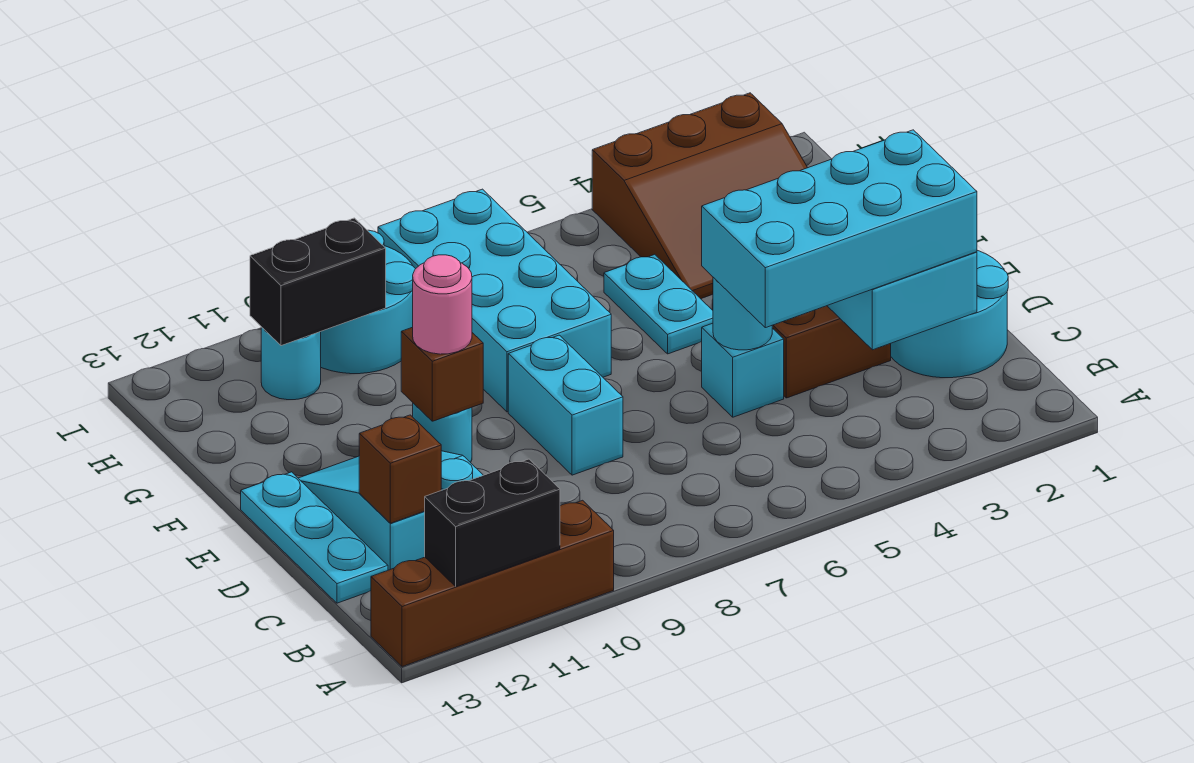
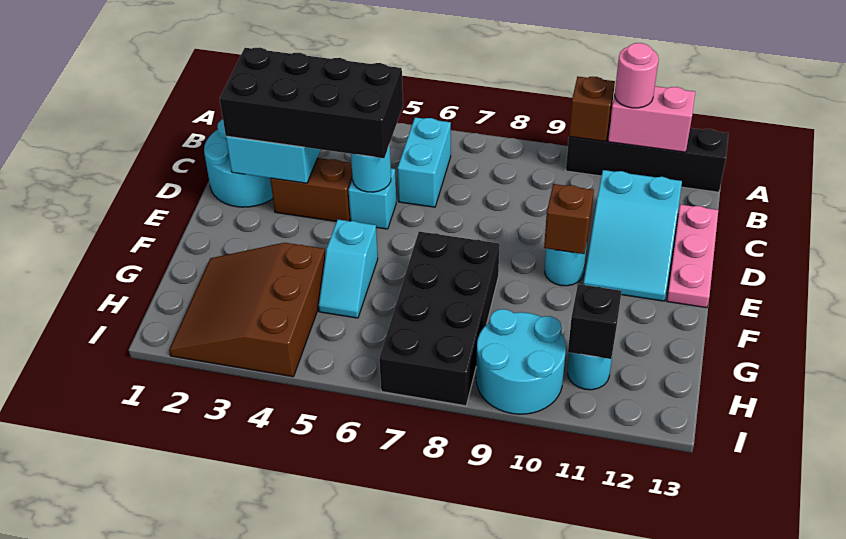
brown brick A10:A13 level 1 -> black brick A10:A13 level 1
black brick A11:A12 level 2 -> pink brick A11:A12 level 2
cyan brick C2:D5 level 3 -> black brick C2:D5 level 3
brown brick C12 level 2 -> brown brick A10 level 2
cyan plate C13:E13 level 1 -> pink plate C13:E13 level 1
cyan brick D8:E8 level 1 -> cyan brick B6:C6 level 1
pink round brick E10 level 3 -> pink round brick A11 level 3
cyan plate F5:G5 level 1 -> cyan slope F5:G5 level 1 top F
cyan brick F7:I8 level 1 -> black brick F7:I8 level 1
brown slope G2:I4 level 1 top I -> brown slope G2:I4 level 1 top 4
black brick H10:H11 level 2 -> black brick H11 level 2

